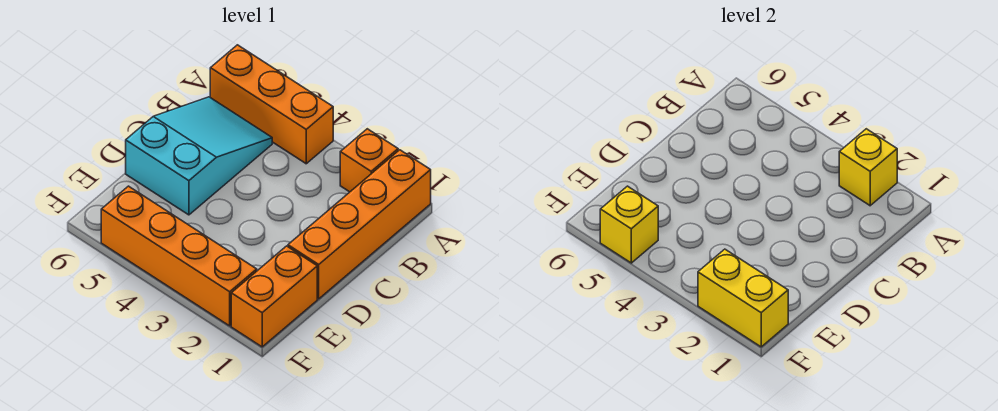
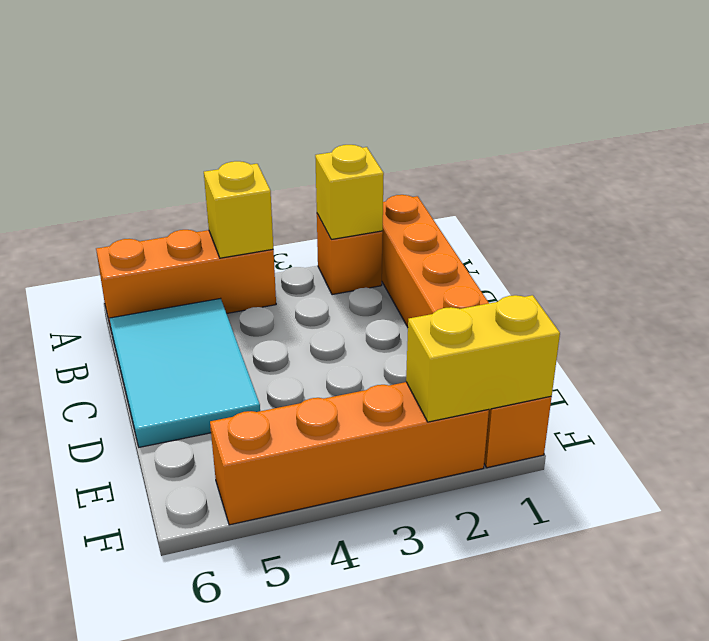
cyan slope B5:D6 level 1 top D -> cyan tile B5:D6 level 1
yellow brick F5 level 2 -> yellow brick A4 level 2

